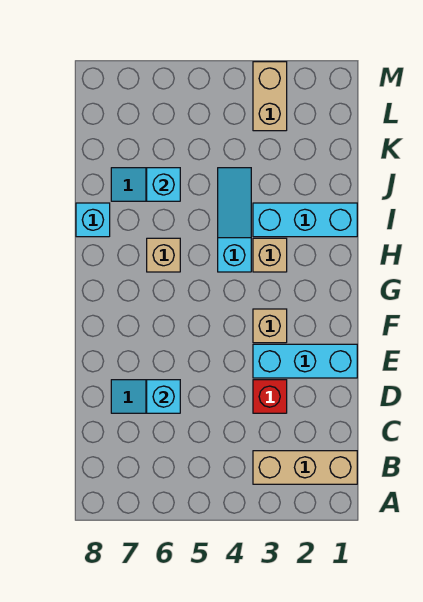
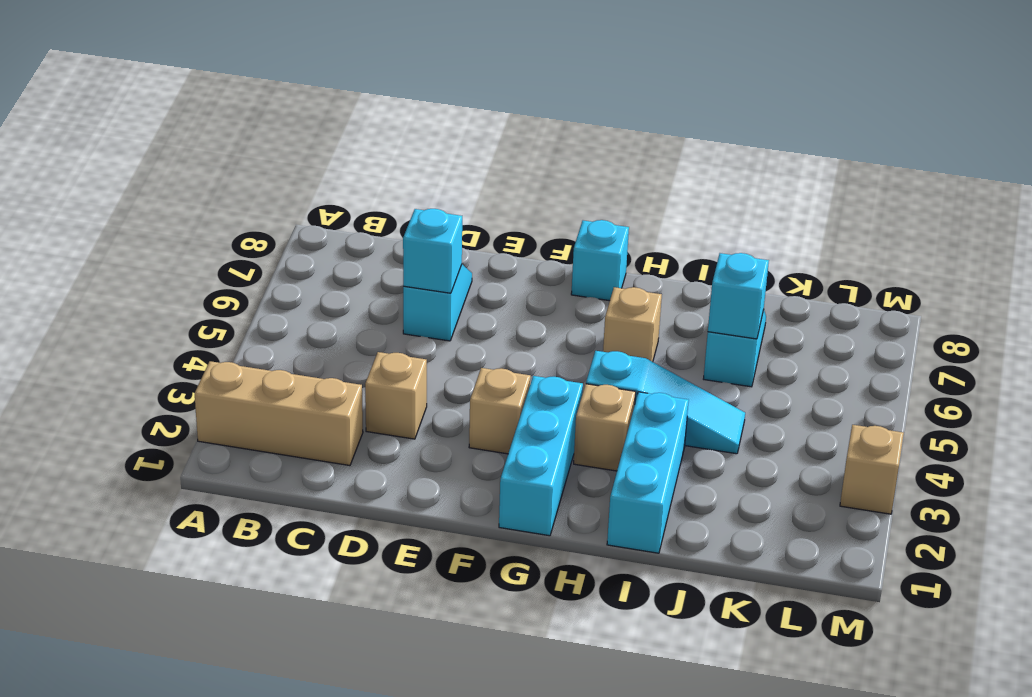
tan brick B1:B3 level 1 -> tan brick A2:C2 level 1
red brick D3 level 1 -> tan brick D3 level 1
cyan brick E1:E3 level 1 -> cyan brick G1:G3 level 1
cyan brick I8 level 1 -> cyan brick G8 level 1
tan brick L3:M3 level 1 -> tan brick M3 level 1

